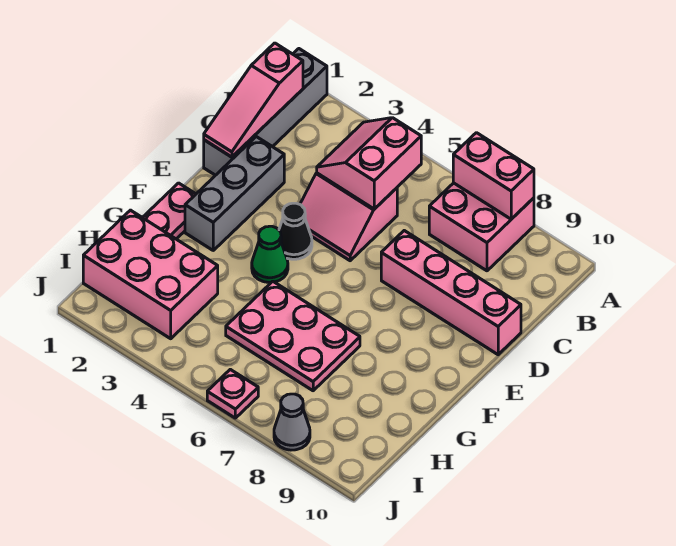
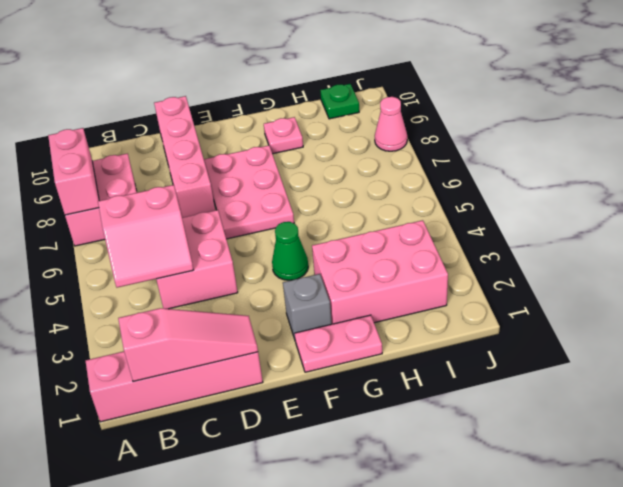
grey brick A1:D1 level 1 -> pink brick A1:D1 level 1
pink slope C4:D5 level 1 top C -> pink brick C4:D5 level 1
grey brick D2:F2 level 1 -> grey brick F2 level 1
black cone E4 level 1 -> none
pink plate G5:H7 level 1 -> pink plate E6:F8 level 1
pink brick H1:I3 level 1 -> pink brick G2:I3 level 1
none -> green plate I10 level 1
pink plate J6 level 1 -> pink plate G9 level 1
grey cone J8 level 1 -> pink cone J8 level 1

